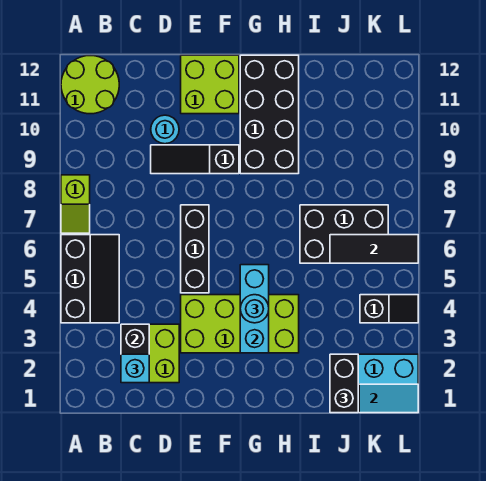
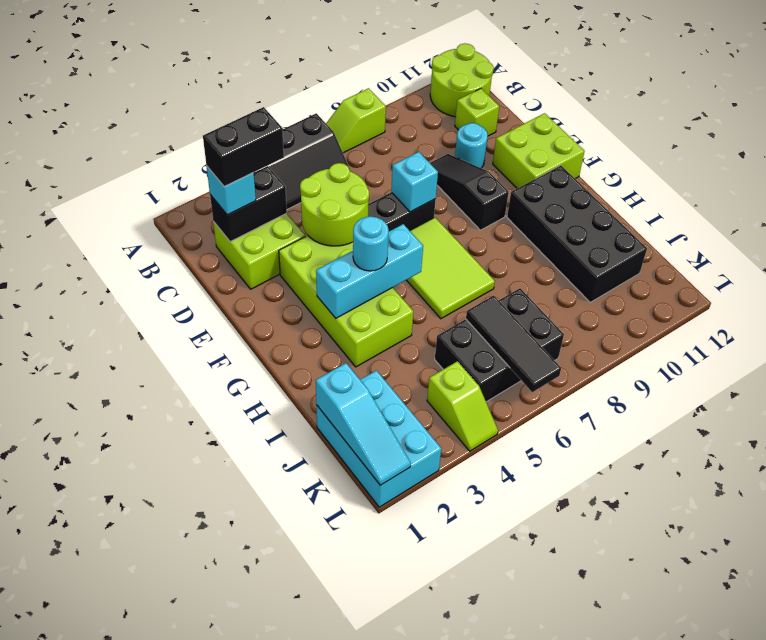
none -> lime brick C11 level 1
none -> lime round brick D4:E5 level 2
none -> cyan brick E7 level 2
none -> lime tile F6:H7 level 1
black brick G9:H12 level 1 -> black brick G10:J11 level 1
black brick I6:K7 level 1 -> black brick J5:K7 level 1
black brick J1:J2 level 3 -> black brick C2:C3 level 4
black slope K4:L4 level 1 top K -> lime slope K4:L4 level 1 top K

